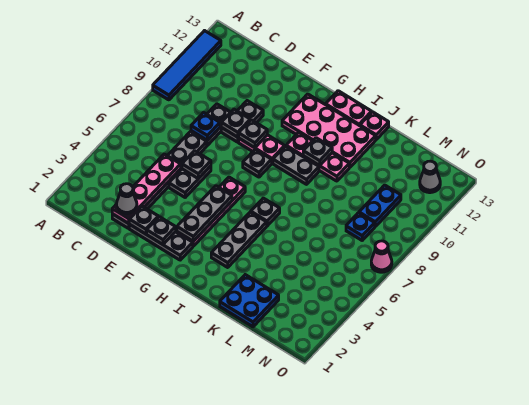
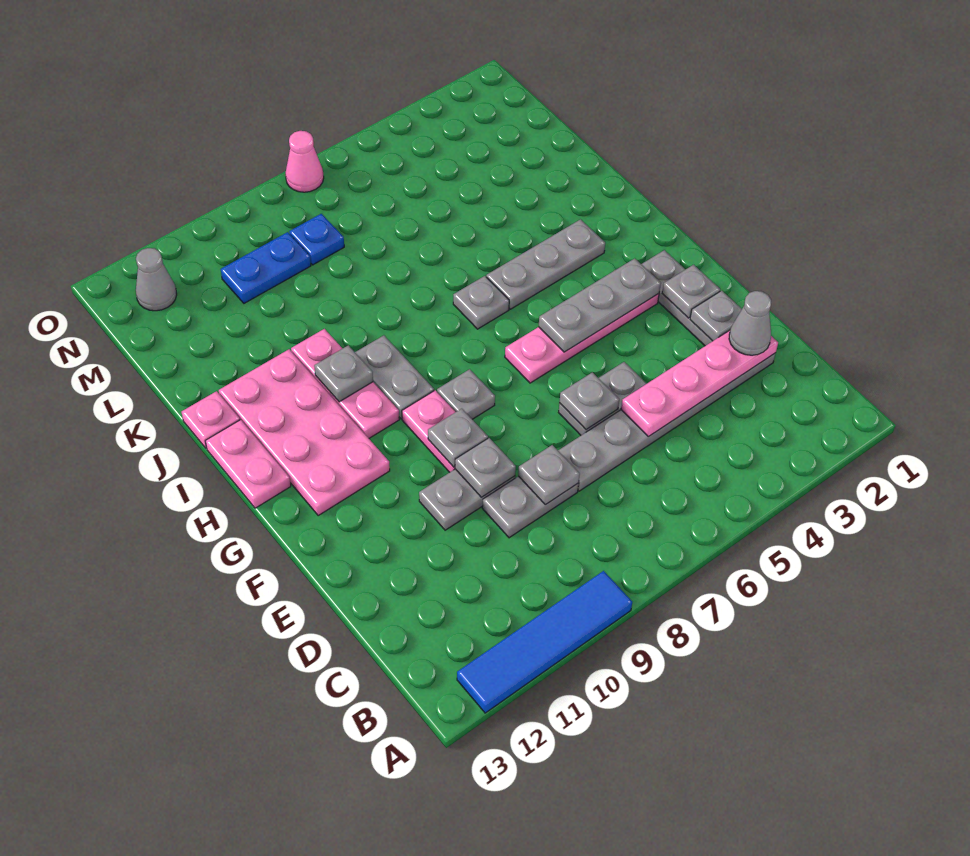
blue plate D8 level 2 -> grey plate D8 level 2
blue plate K1:L2 level 1 -> none

